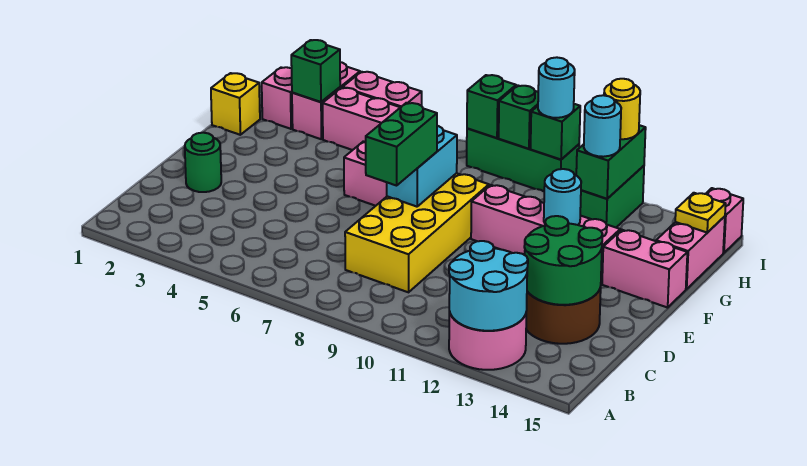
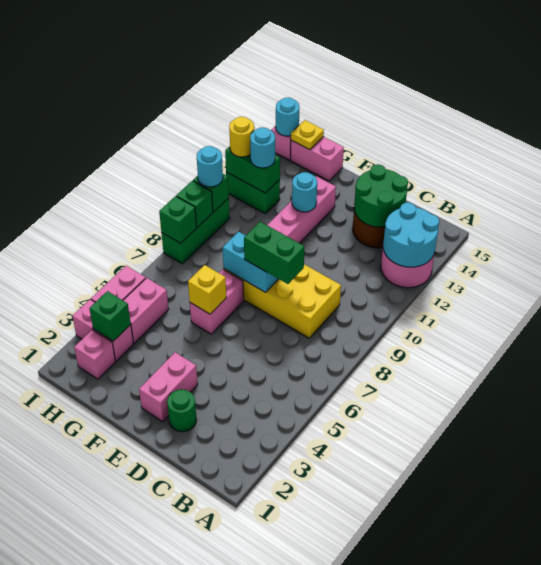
pink brick F14:F15 level 1 -> pink brick E2:E3 level 1
yellow brick G1 level 1 -> yellow brick F6 level 2
none -> cyan round brick I15 level 2

